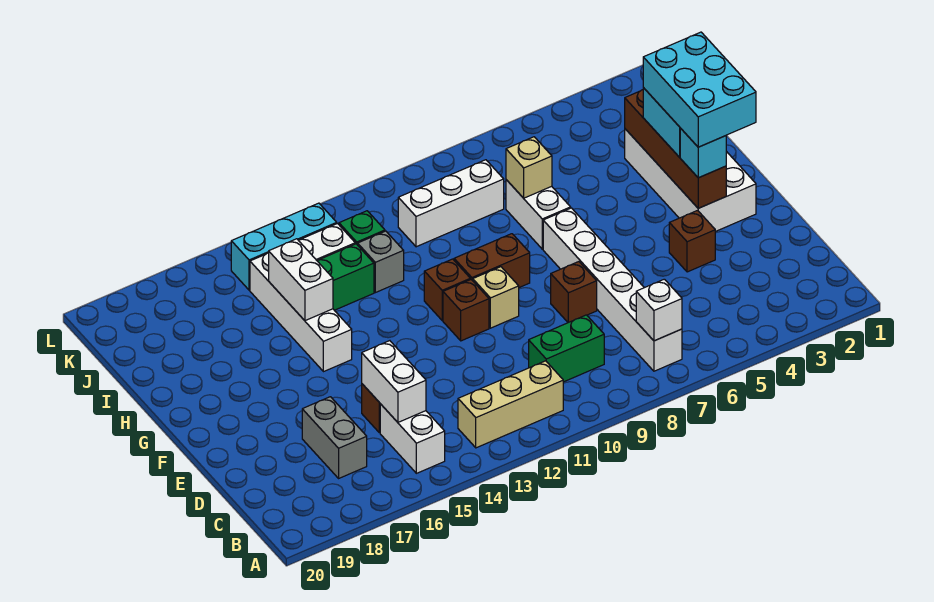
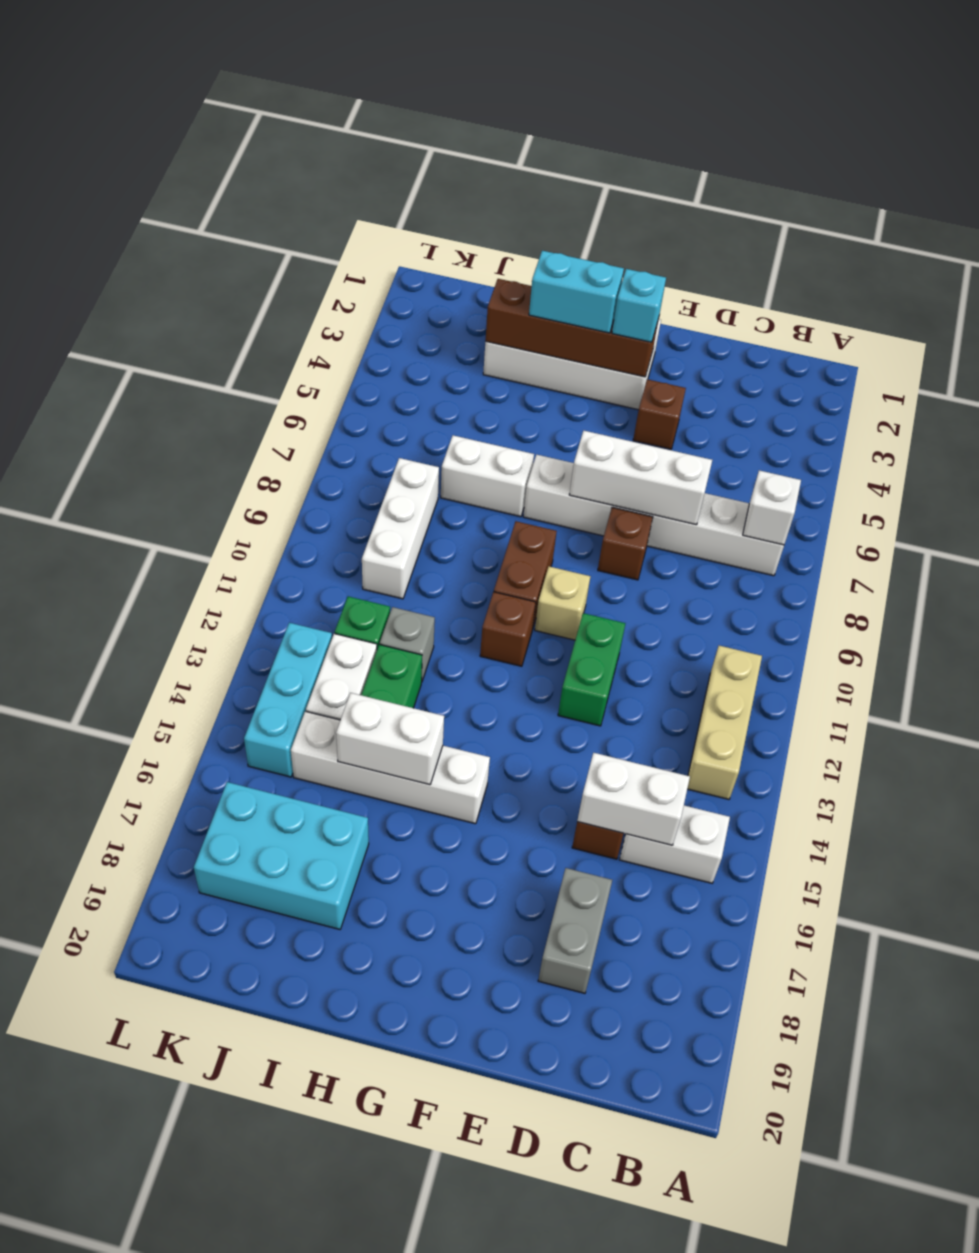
green brick C9:C10 level 1 -> green brick E11:E12 level 1
grey brick C17:D17 level 1 -> grey brick D17:D18 level 1
none -> white brick D7:F7 level 2
cyan brick F2:H3 level 4 -> cyan brick I17:K18 level 1
brown brick F11 level 1 -> none
tan brick I7 level 2 -> none

